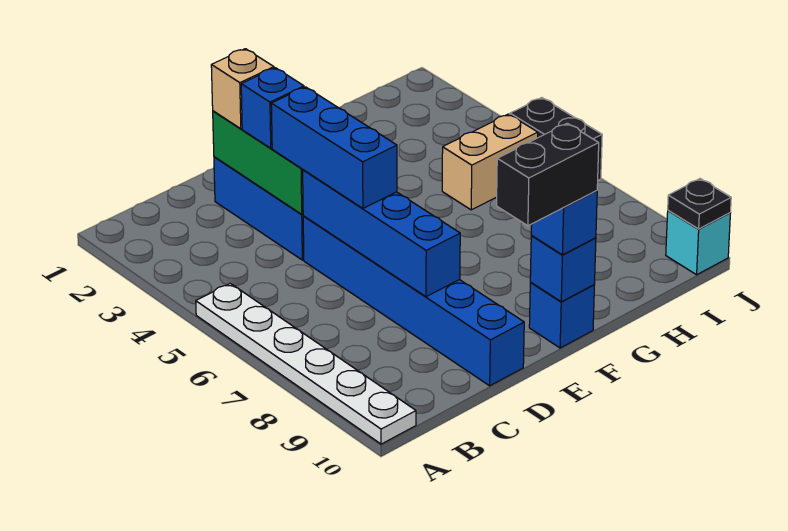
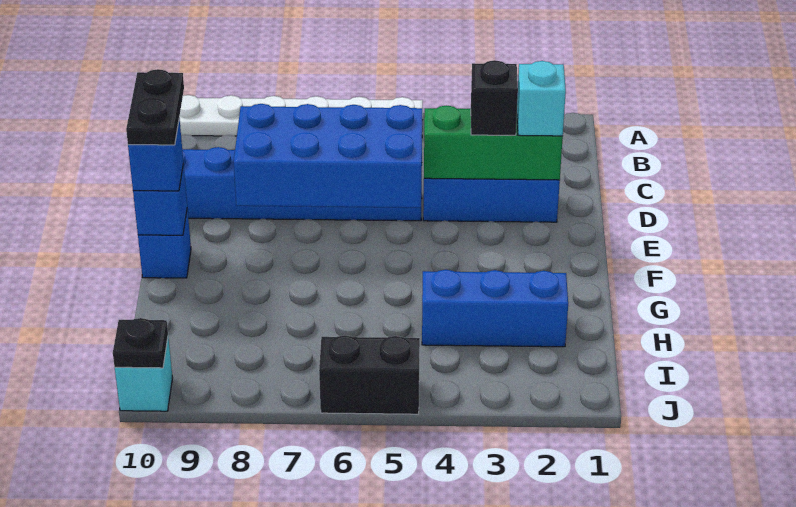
tan brick D2 level 3 -> cyan brick D2 level 3
blue brick D3 level 3 -> black brick D3 level 3
blue brick D4:D6 level 3 -> blue brick H2:H4 level 1
blue brick D5:D8 level 2 -> blue brick D5:E8 level 2
black brick E10:F10 level 4 -> black plate E10:F10 level 4
tan brick H5:I5 level 1 -> none

